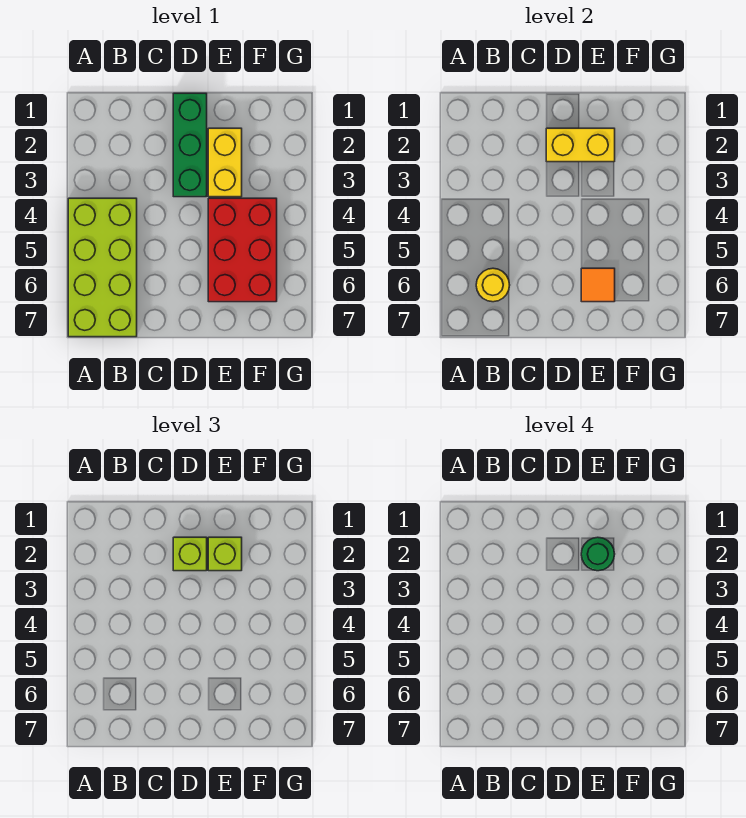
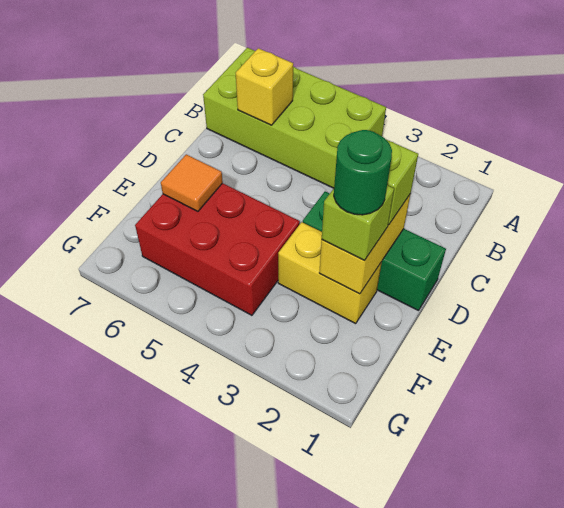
yellow round brick B6 level 2 -> yellow brick B6 level 2

